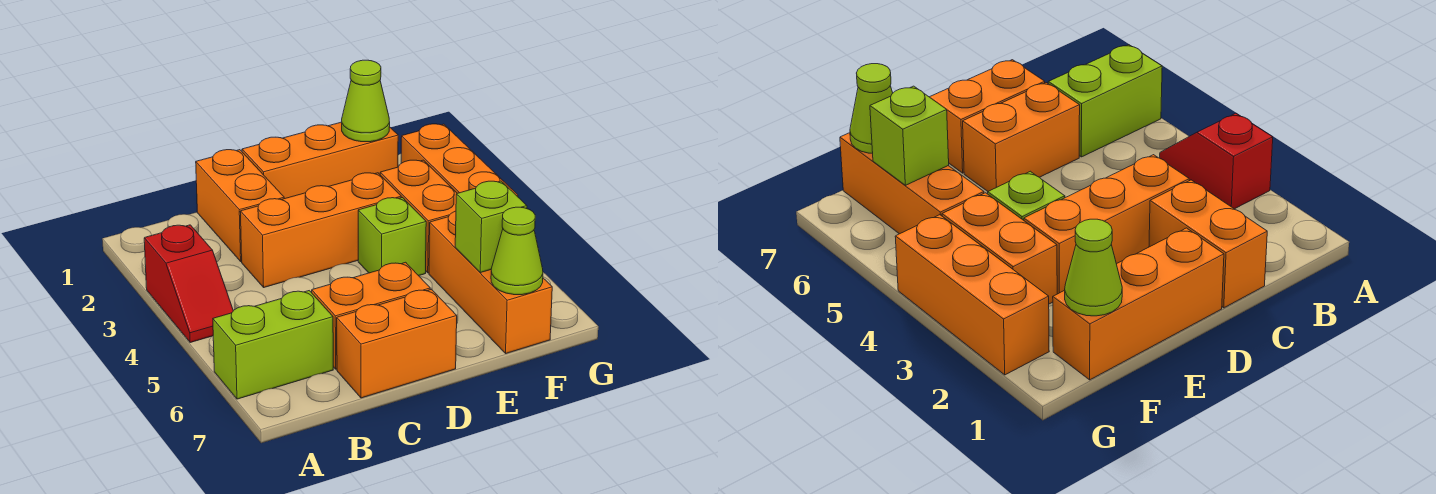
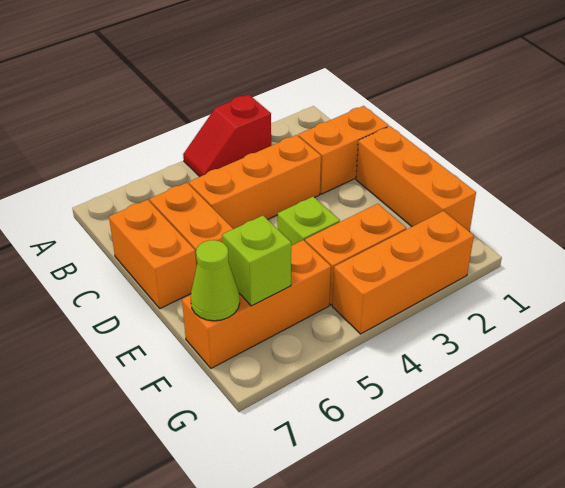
lime brick A6:B6 level 1 -> none
orange brick C3:E3 level 1 -> orange brick C3:C5 level 1
lime cone F1 level 2 -> none

